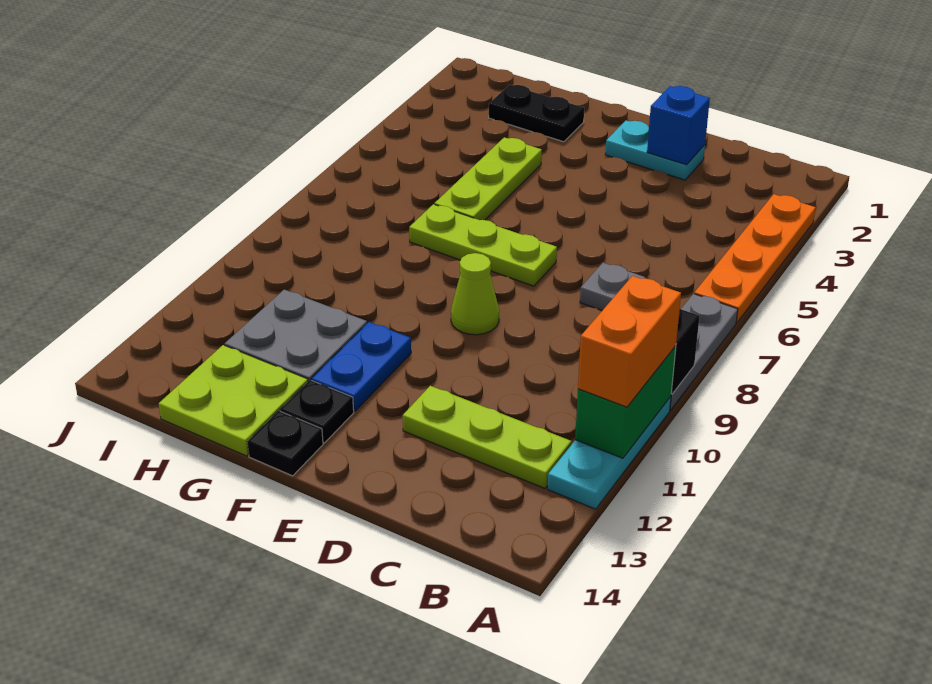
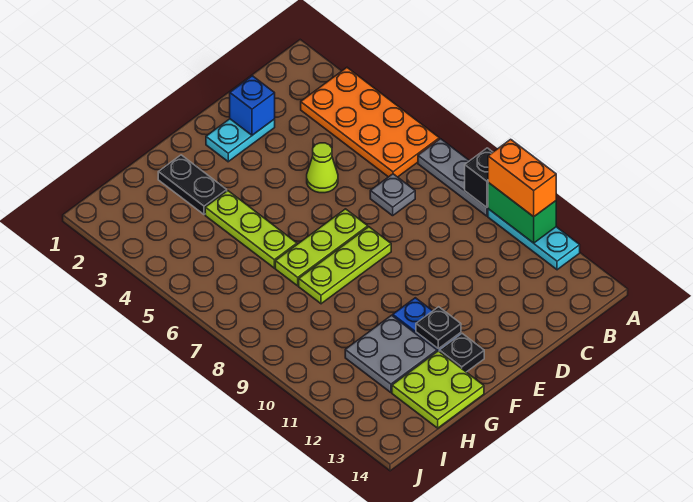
orange plate A3:A6 level 1 -> orange plate A3:B6 level 1
lime plate B12:D12 level 1 -> lime plate E8:G8 level 1
lime cone E9 level 1 -> lime cone D5 level 1
black plate F14 level 1 -> black plate F12 level 2
black plate G2:H2 level 1 -> black plate G2:G3 level 1

